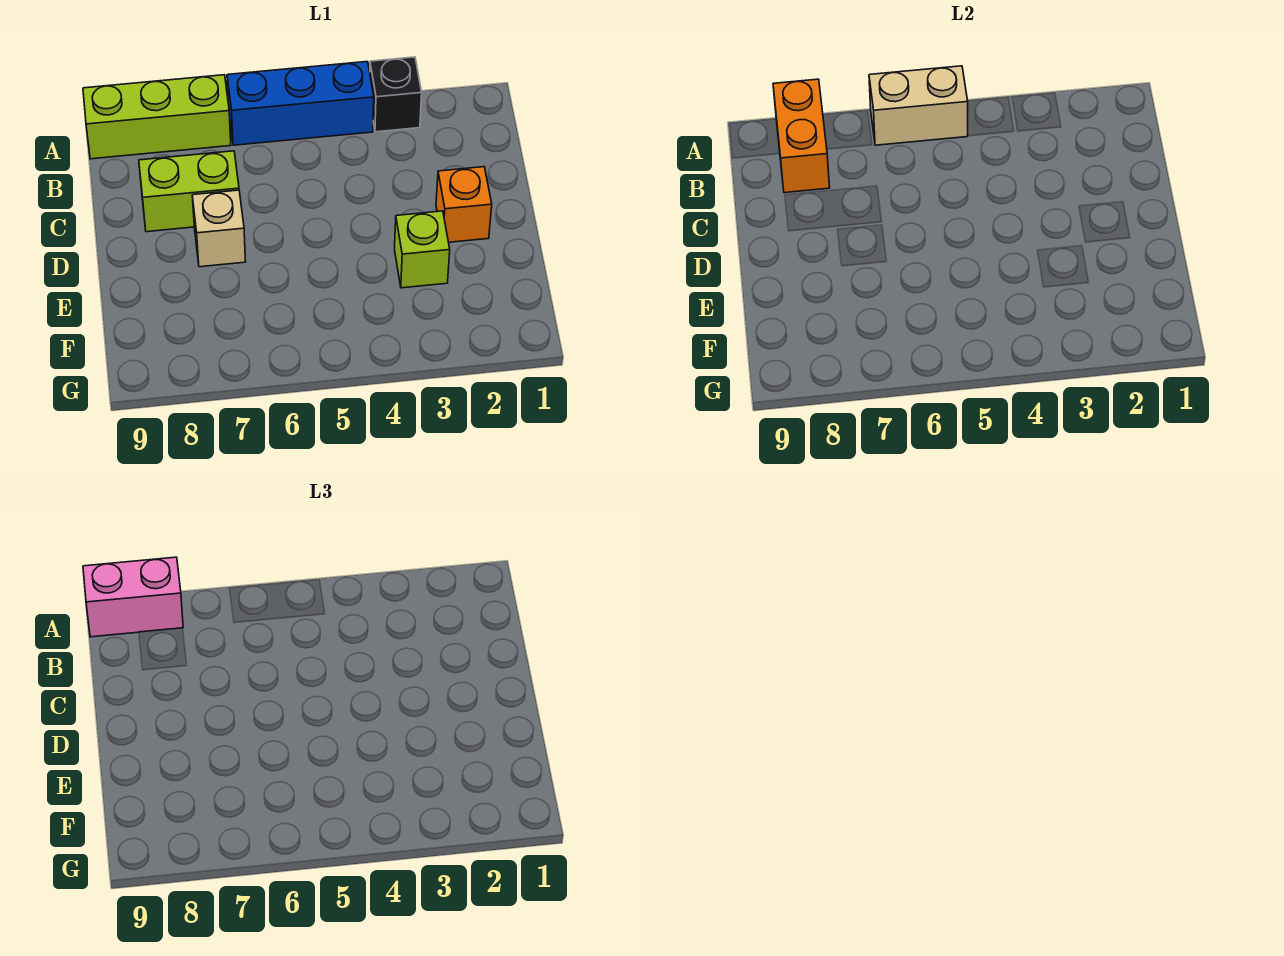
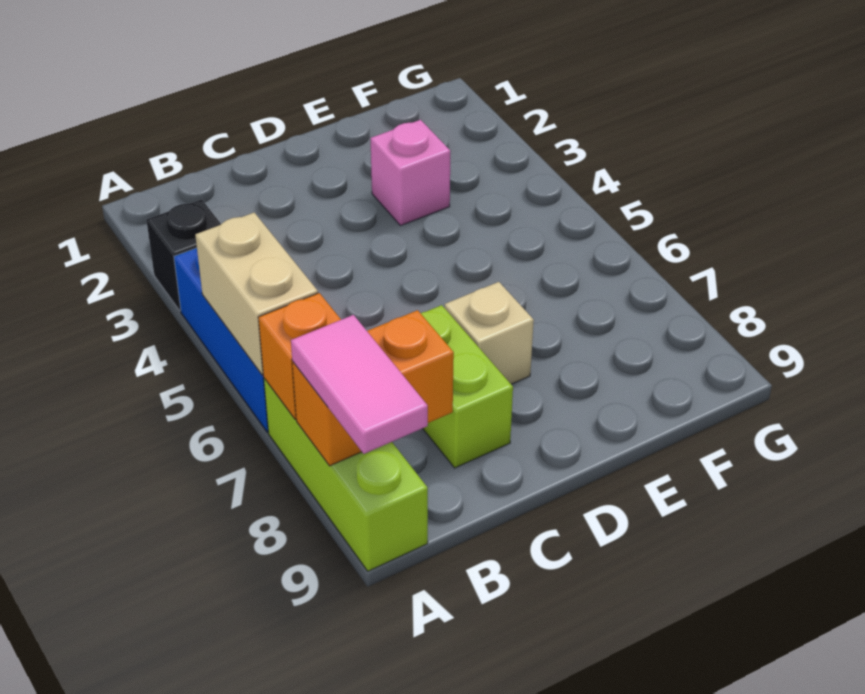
pink brick A8:A9 level 3 -> pink tile A8:A9 level 3
orange brick D2 level 1 -> orange brick A7 level 2
lime brick E3 level 1 -> pink brick E3 level 1

